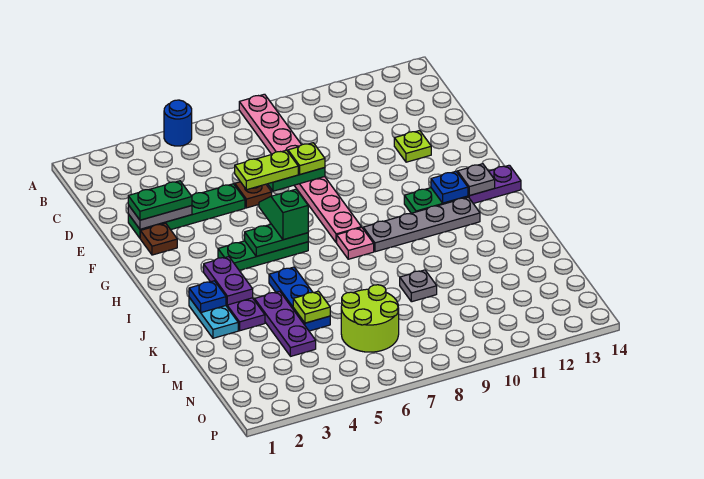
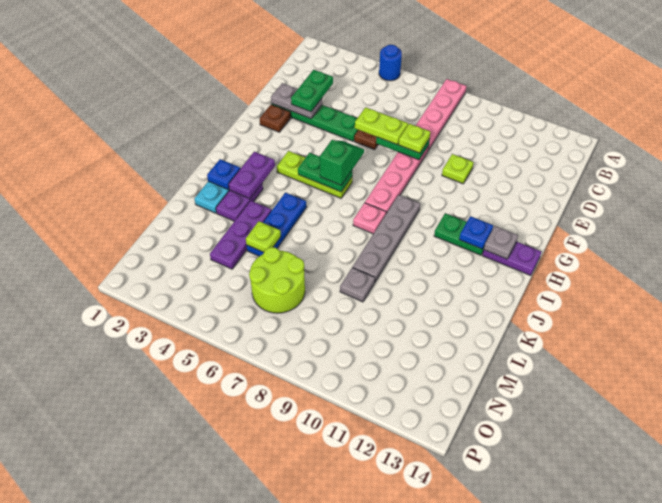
green plate E2:E3 level 3 -> green plate D3:E3 level 3
lime plate E12 level 1 -> lime plate E10 level 1
green plate H4:H6 level 1 -> lime plate H4:H6 level 1
grey plate I9:I12 level 1 -> grey plate H9:K9 level 1

